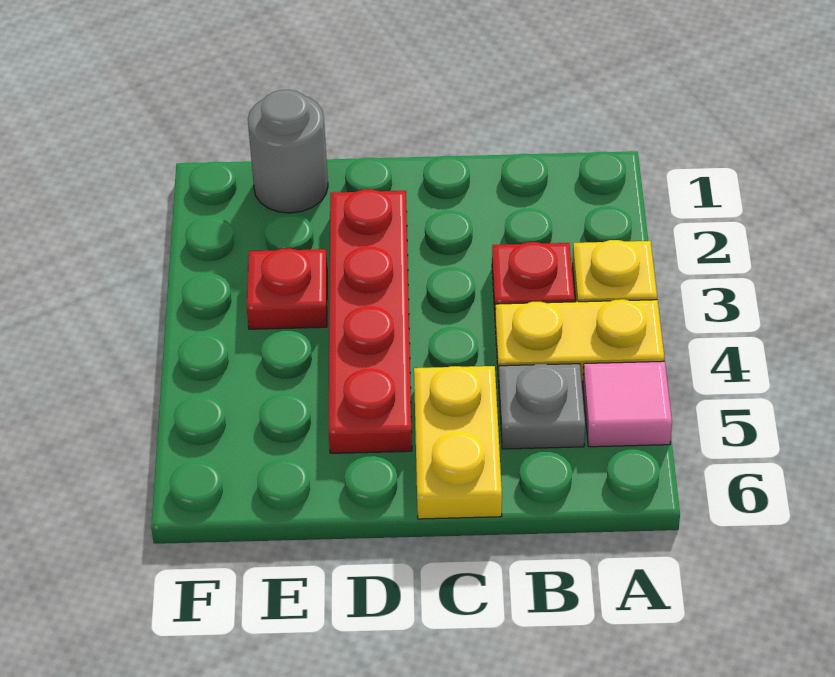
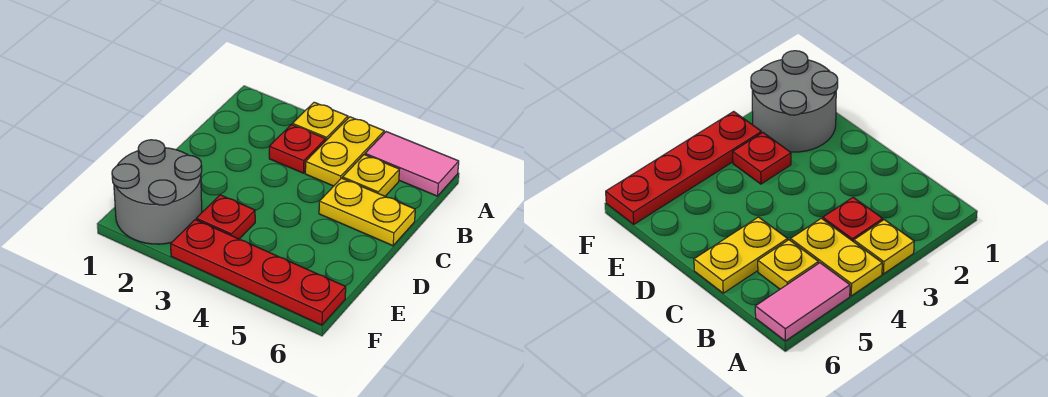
pink tile A5 level 1 -> pink tile A5:A6 level 1
grey plate B5 level 1 -> yellow plate B5 level 1
red plate D2:D5 level 1 -> red plate F3:F6 level 1
grey round brick E1 level 1 -> grey round brick E1:F2 level 1

